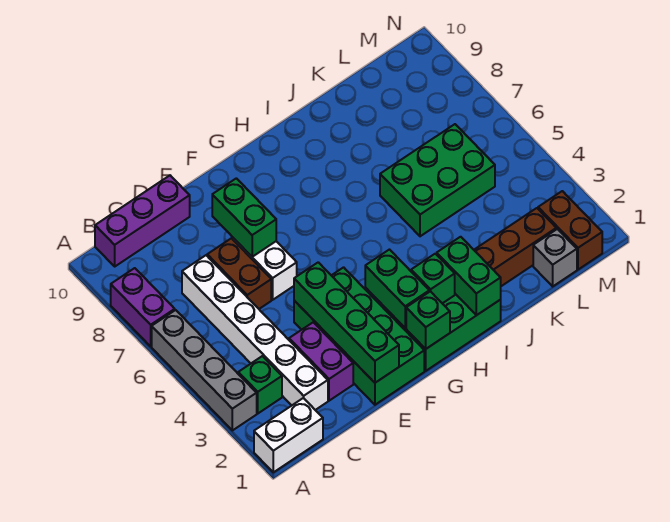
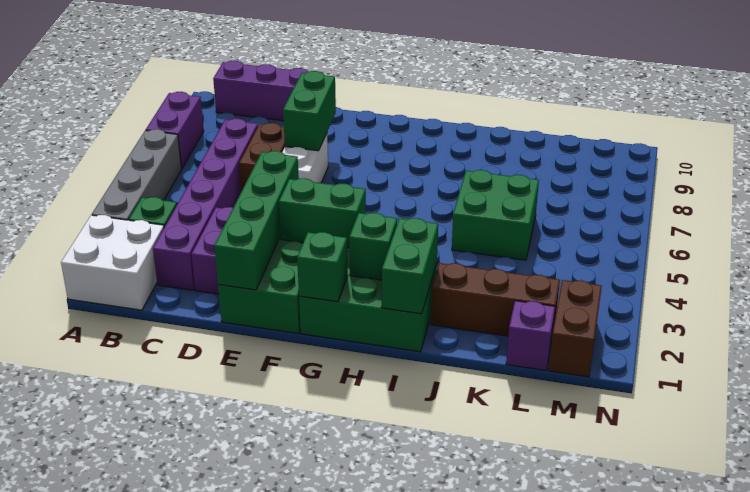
white brick A1:B1 level 1 -> white brick A1:B2 level 1
white brick C2:C7 level 1 -> purple brick C2:C7 level 1
green brick G2:G3 level 2 -> green brick F3:G3 level 2
green brick J5:L6 level 1 -> green brick J5:K6 level 1
grey brick L1 level 1 -> purple brick L1 level 1

